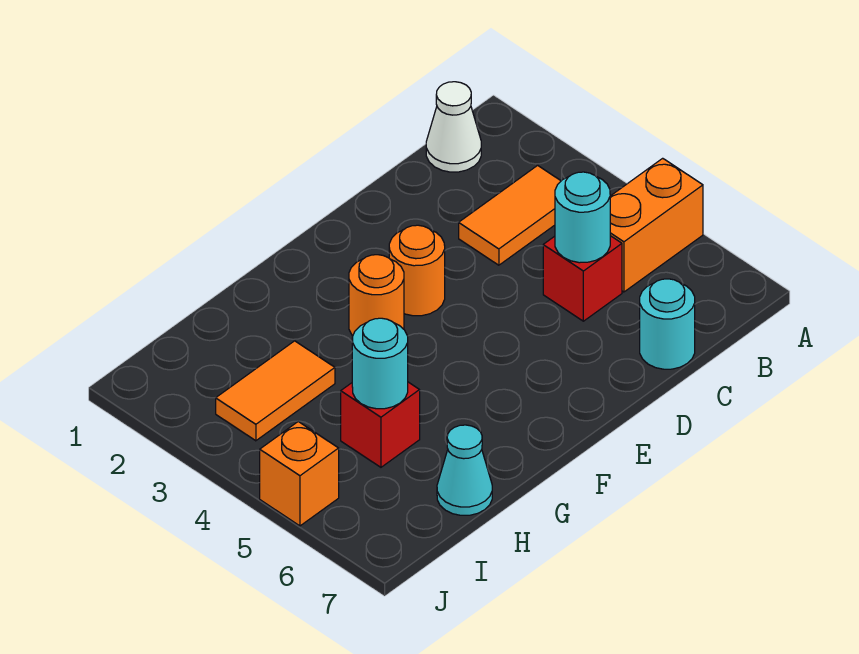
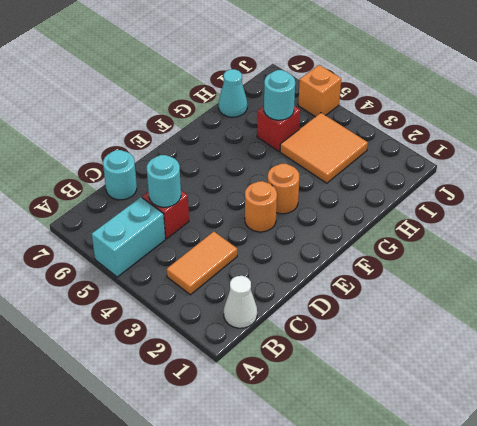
orange brick A5:B5 level 1 -> cyan brick A5:B5 level 1
orange tile H3:I3 level 1 -> orange tile H3:I4 level 1

